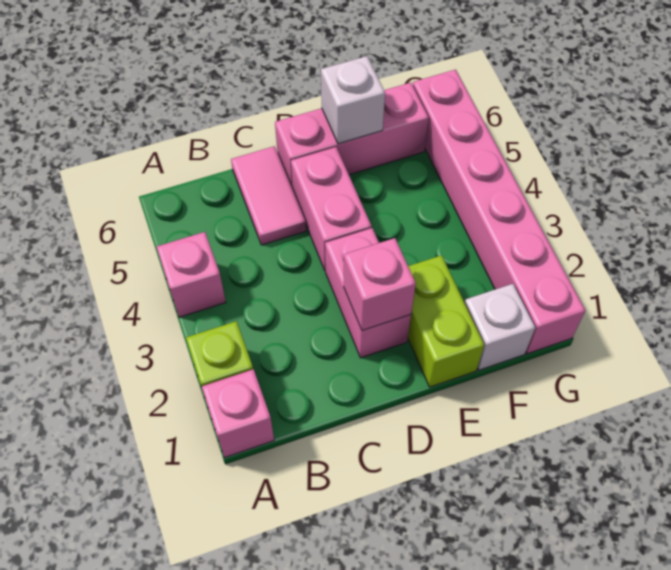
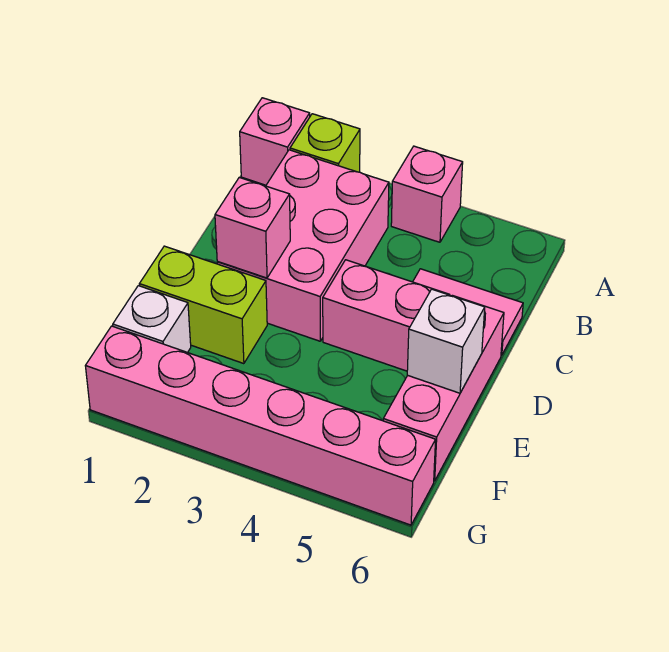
pink brick D2:D3 level 1 -> pink brick B2:D3 level 1

